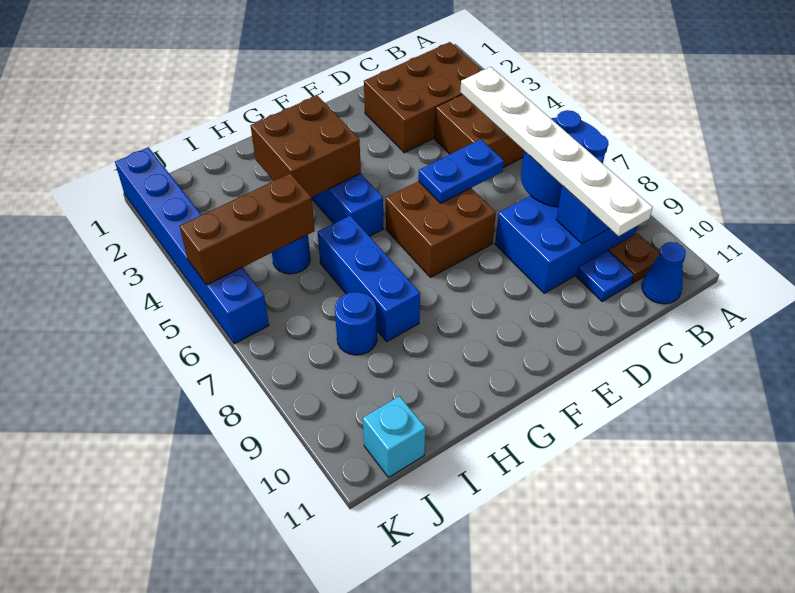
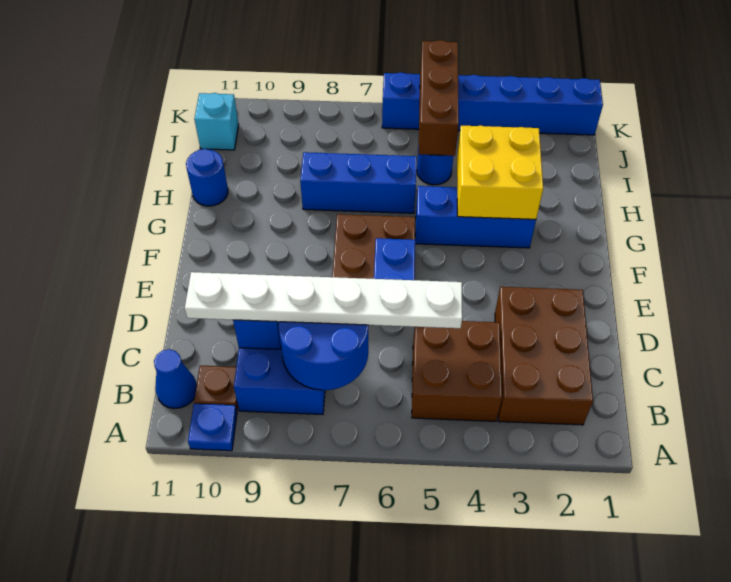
blue plate C10 level 1 -> blue plate A10 level 1
brown brick G3:H4 level 2 -> yellow brick G3:H4 level 2
blue round brick I8 level 1 -> blue round brick H11 level 1

